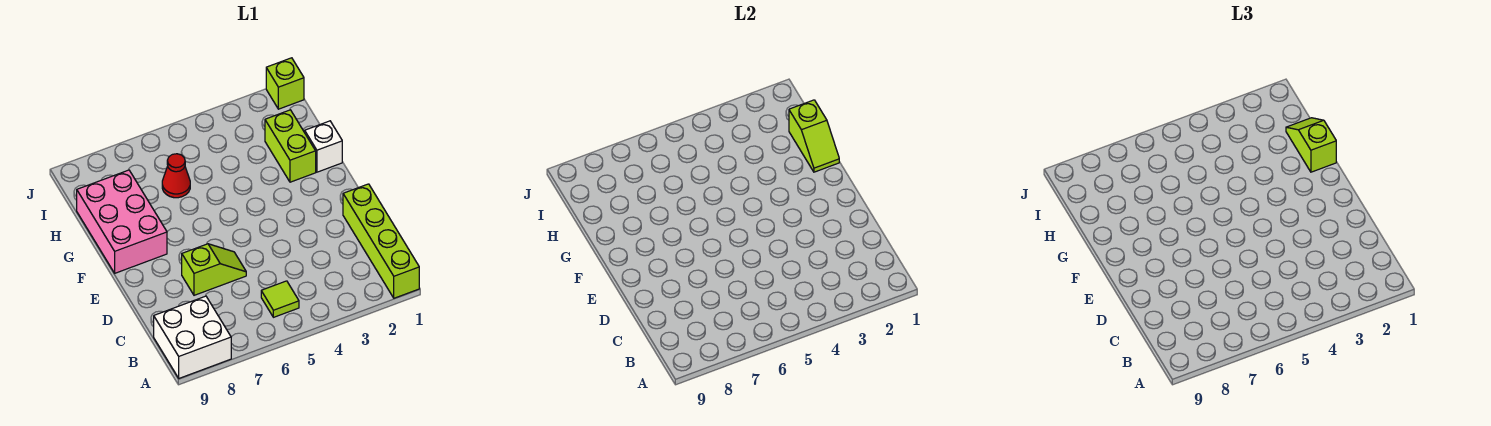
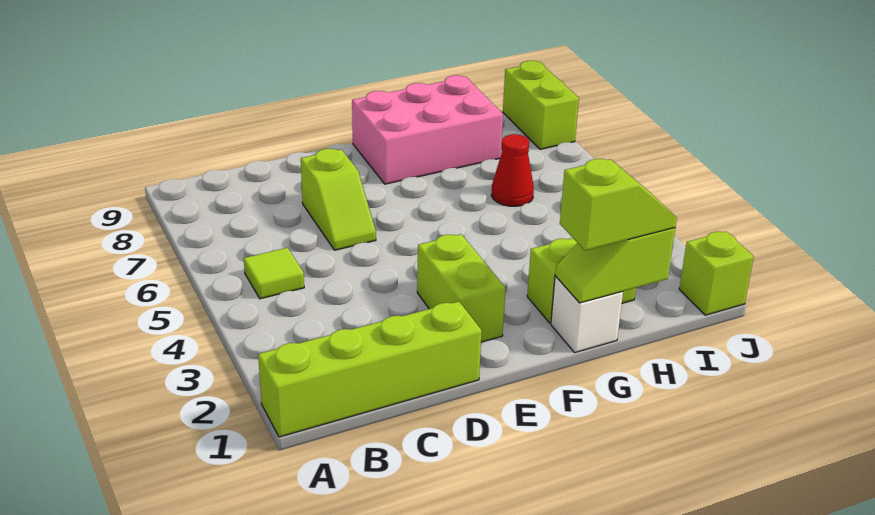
white brick A8:B9 level 1 -> none
none -> lime brick E2:E3 level 1
none -> lime brick J8:J9 level 1

